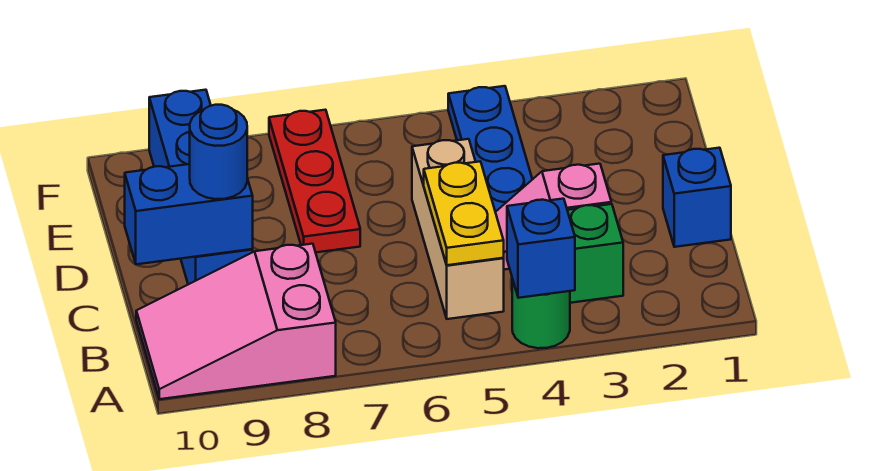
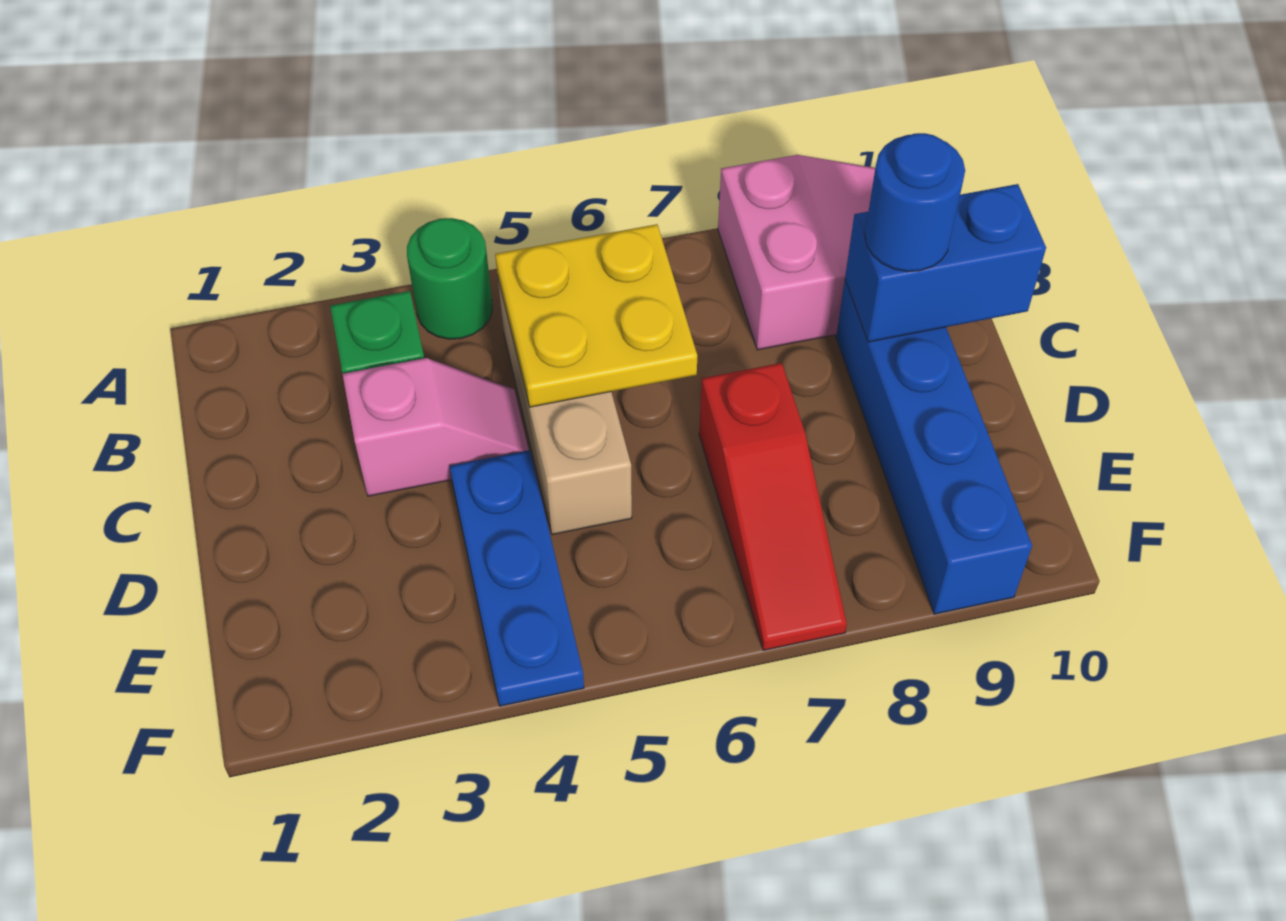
blue brick A4 level 2 -> none
yellow plate B5:C5 level 2 -> yellow plate B5:C6 level 2
blue brick C1 level 1 -> none
red plate D7:F7 level 1 -> red slope D7:F7 level 1 top D

